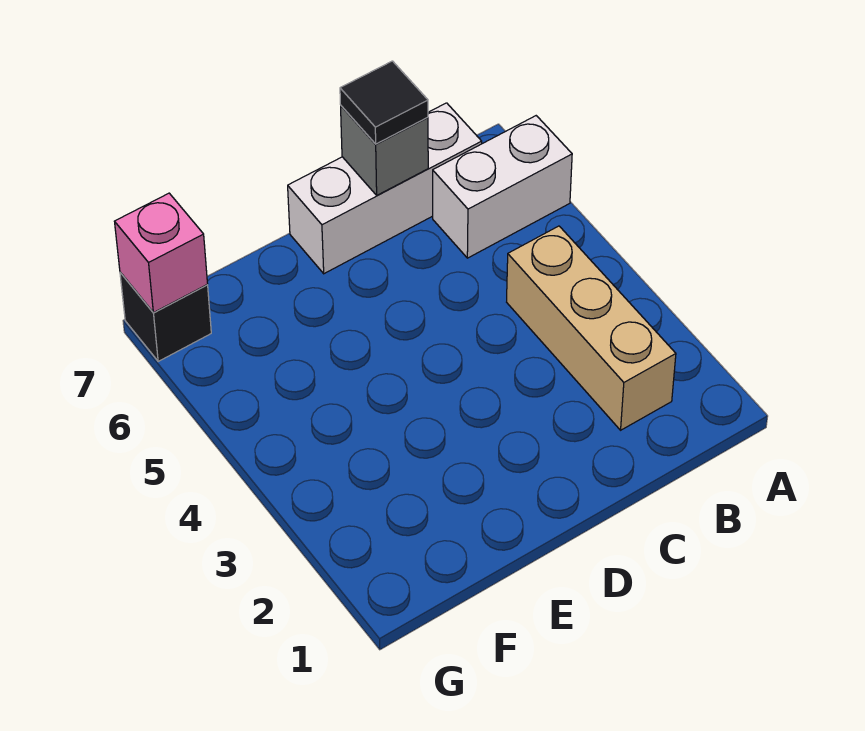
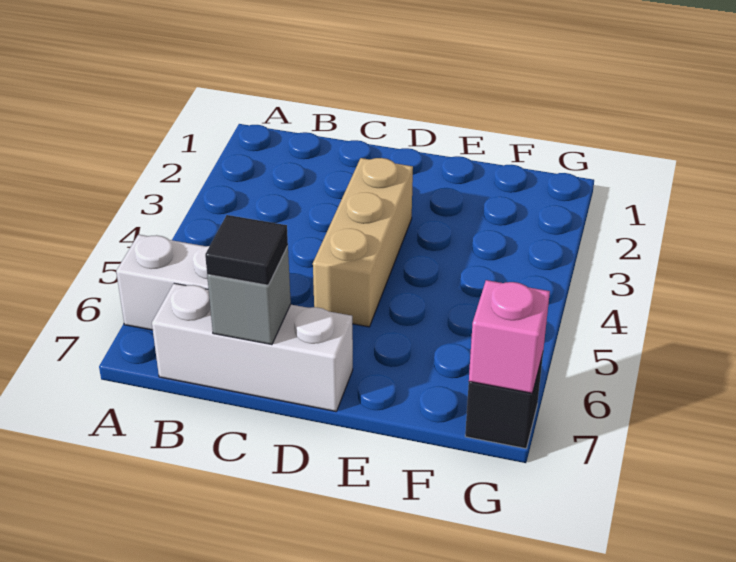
tan brick B2:B4 level 1 -> tan brick D3:D5 level 1

